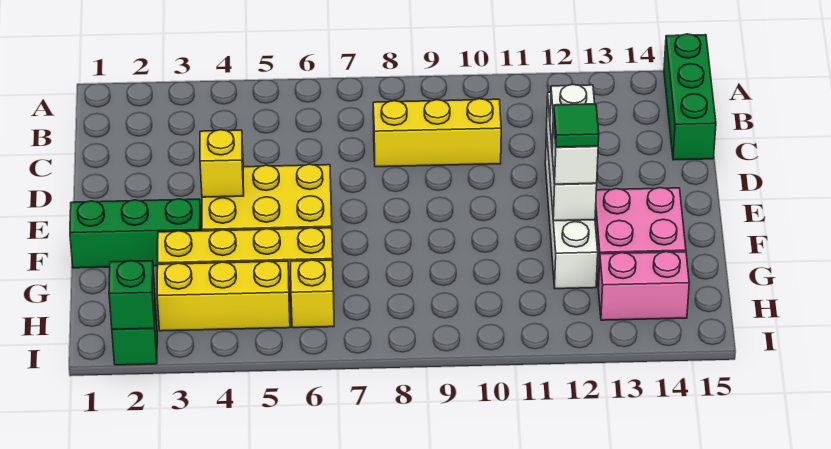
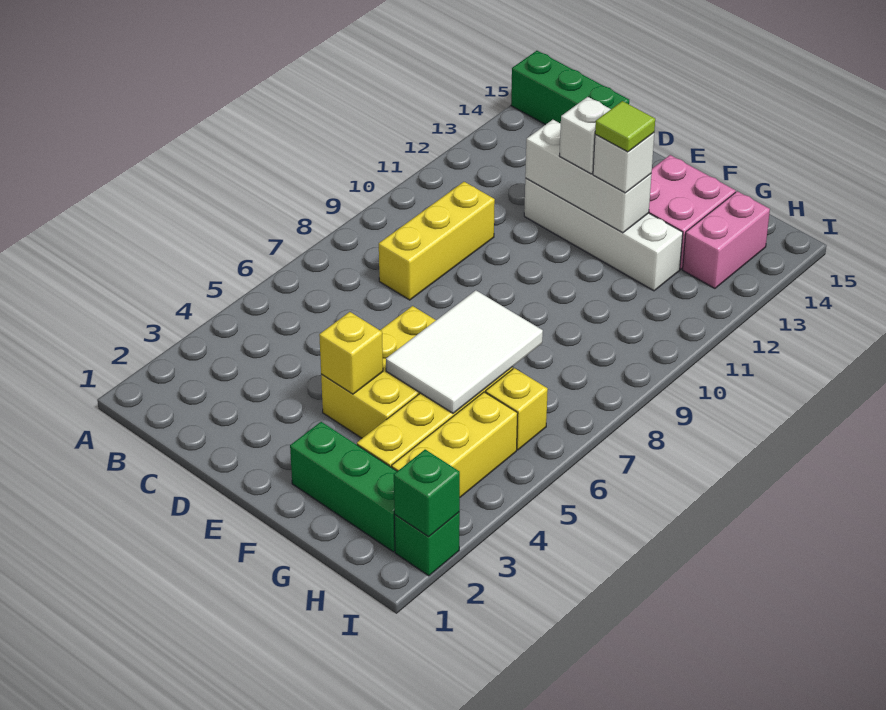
green brick F1:F3 level 1 -> green brick F2:H2 level 1
none -> white tile F5:G7 level 2
green tile F12 level 4 -> lime tile F12 level 4

